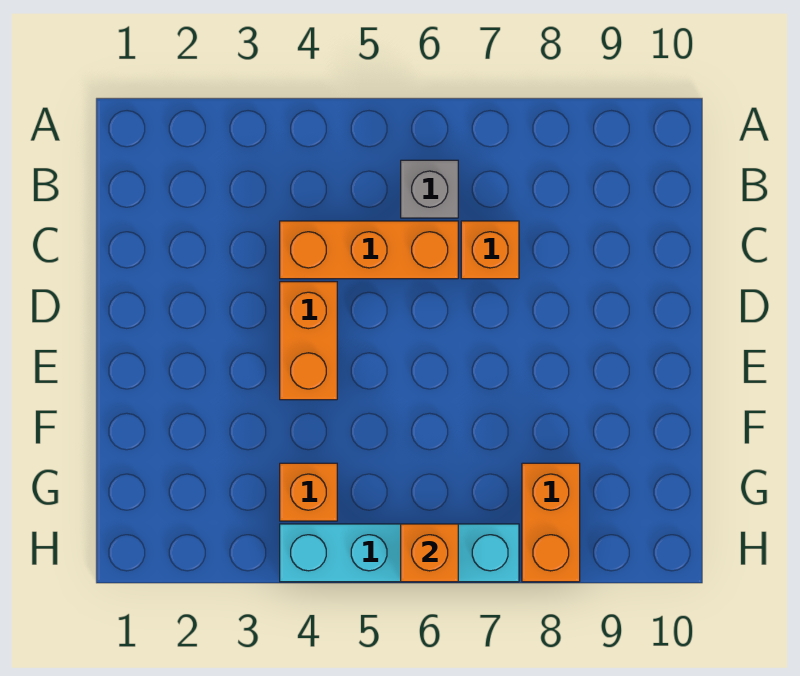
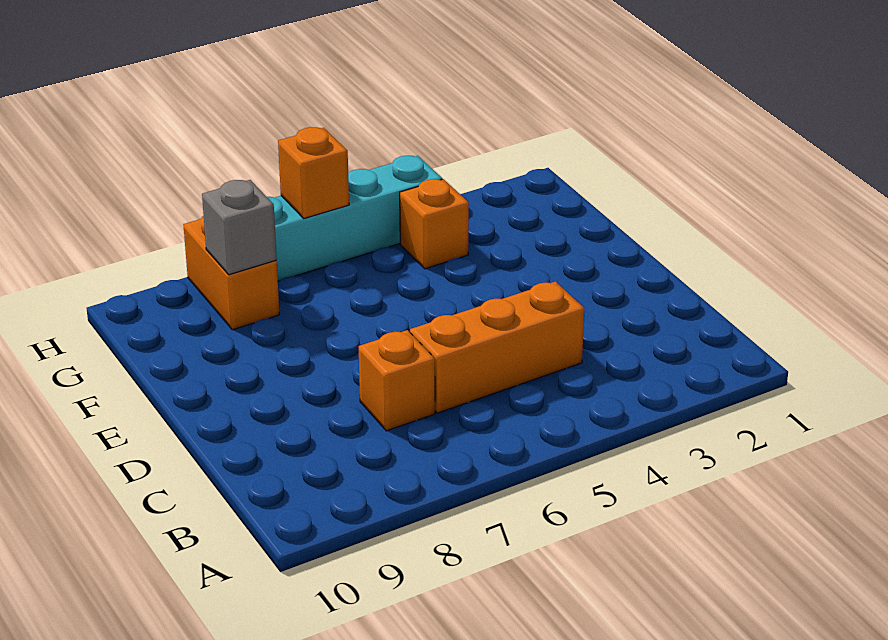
grey brick B6 level 1 -> grey brick G8 level 2
orange brick D4:E4 level 1 -> none

